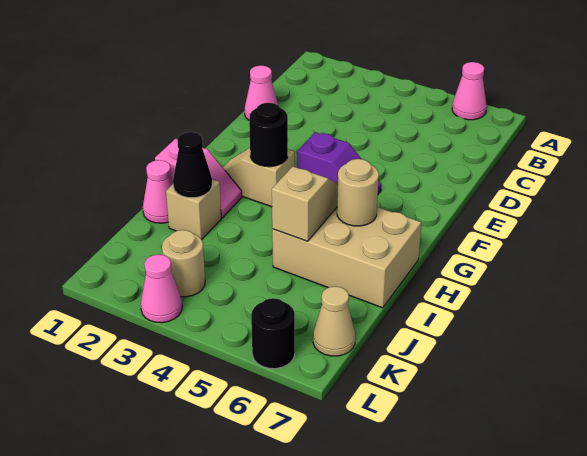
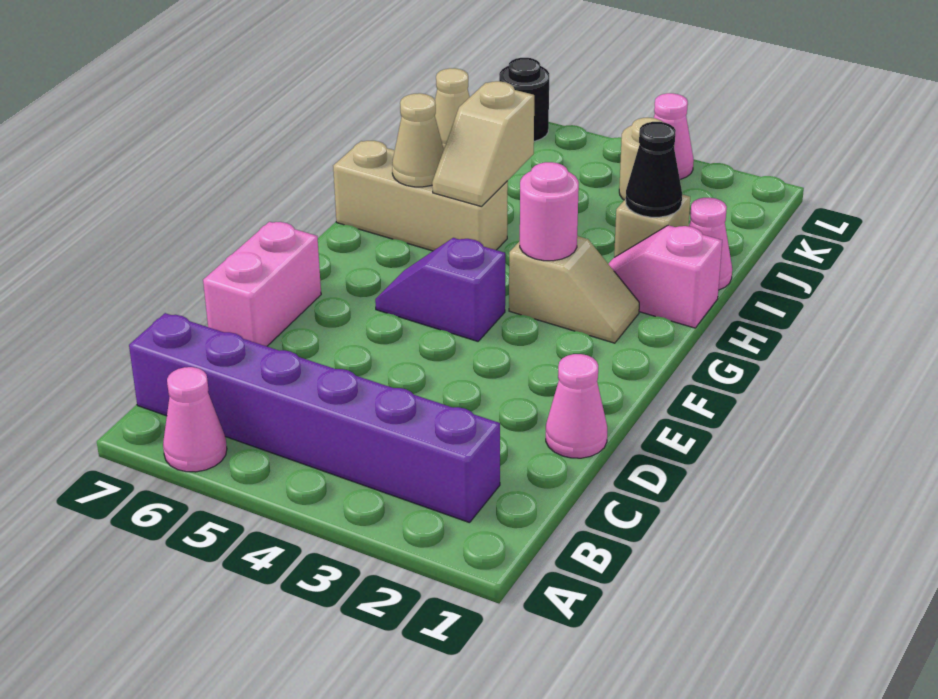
none -> purple brick B2:B7 level 1
none -> pink brick D7:E7 level 1
black round brick G3 level 2 -> pink round brick G3 level 2
tan brick H5:I7 level 1 -> tan brick H5:H7 level 1
tan round brick H6 level 2 -> tan cone H6 level 2

